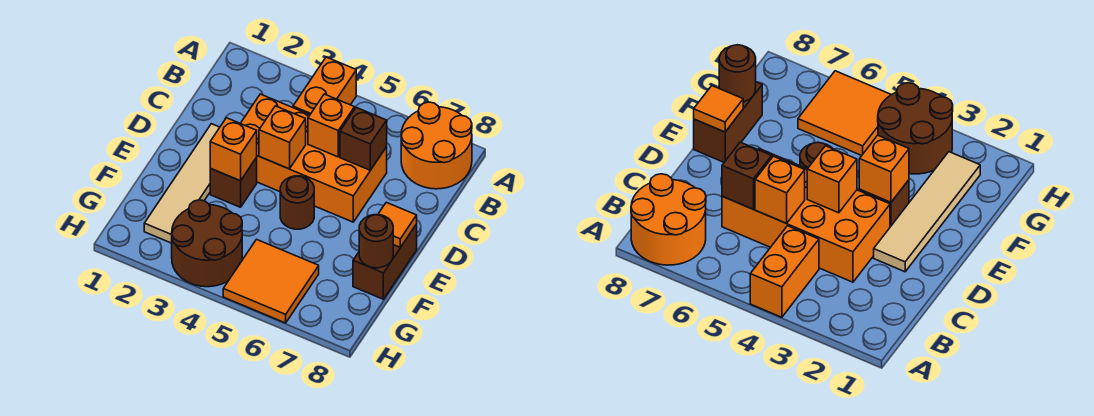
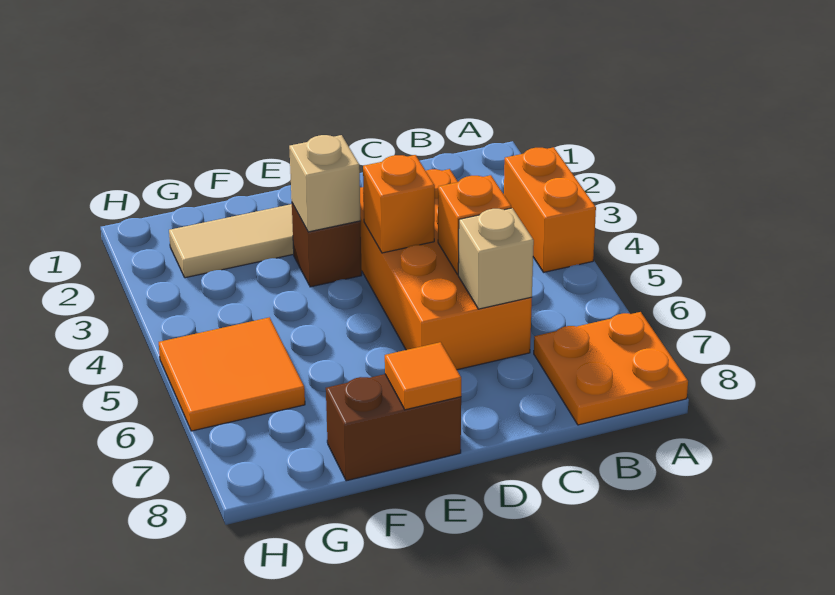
orange brick A4:B4 level 1 -> orange brick A3:A4 level 1
orange round brick A7:B8 level 1 -> orange plate A7:B8 level 1
brown brick C6 level 2 -> tan brick C6 level 2
orange brick E3 level 2 -> tan brick E3 level 2
brown round brick E5 level 1 -> none
brown round brick F8 level 2 -> none
brown round brick G3:H4 level 1 -> none

